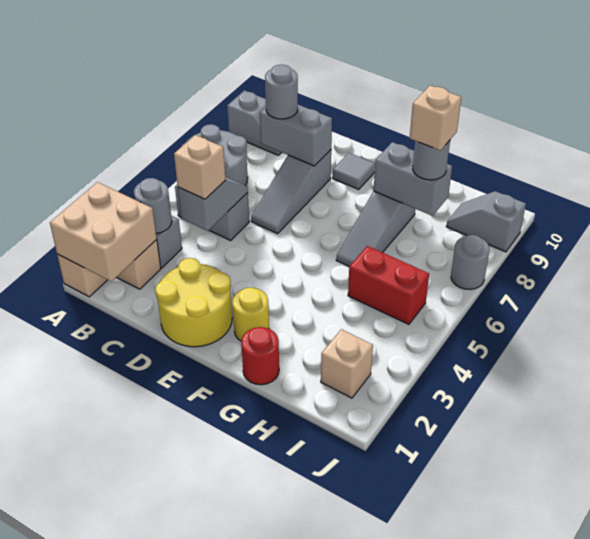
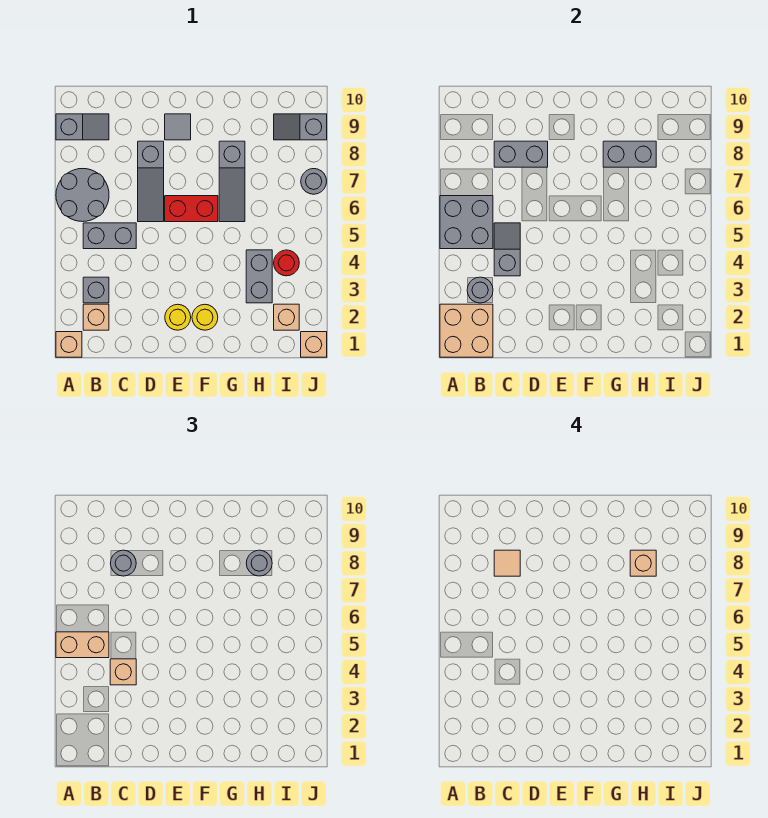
none -> grey brick A5:B6 level 2
none -> tan brick A5:B5 level 3
none -> tan tile C8 level 4
yellow round brick D1:E2 level 1 -> yellow round brick E2 level 1
red round brick G1 level 1 -> red round brick I4 level 1
none -> grey brick H3:H4 level 1
red brick H5:I5 level 1 -> red brick E6:F6 level 1
none -> tan brick J1 level 1

